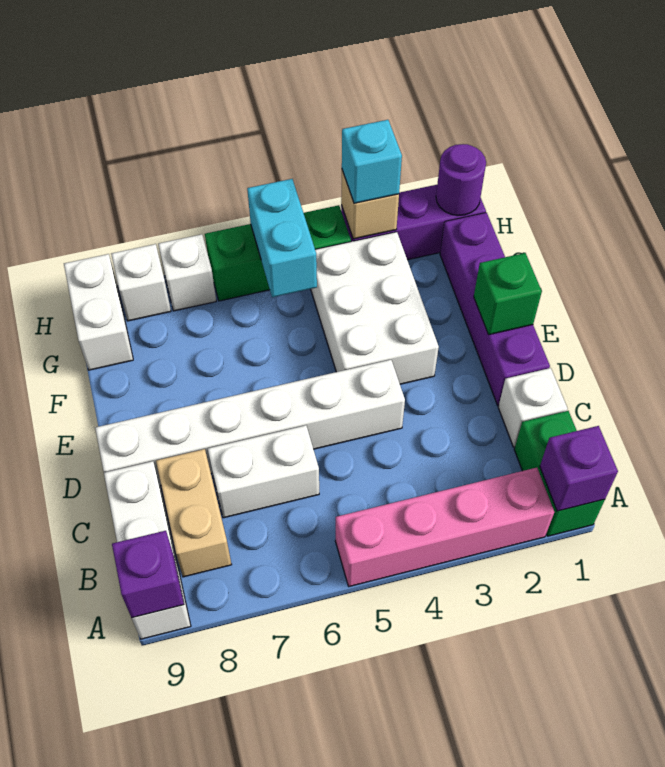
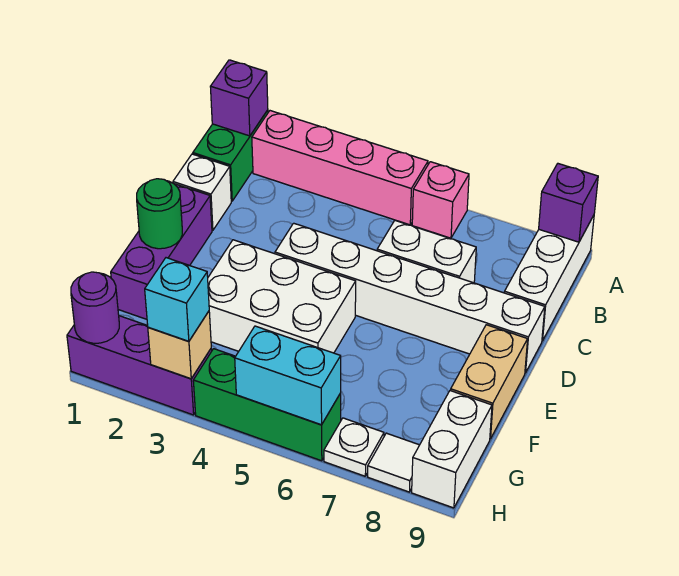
none -> pink brick A6 level 1
tan brick B8:C8 level 1 -> tan brick E9:F9 level 1
purple brick D1:G1 level 1 -> purple brick D1:F1 level 1
green brick E1 level 2 -> green round brick E1 level 2
white brick E3:G4 level 1 -> white brick E3:F5 level 1
cyan brick G5:H5 level 2 -> cyan brick H5:H6 level 2
white brick H7 level 1 -> white plate H7 level 1
white brick H8 level 1 -> white tile H8 level 1

